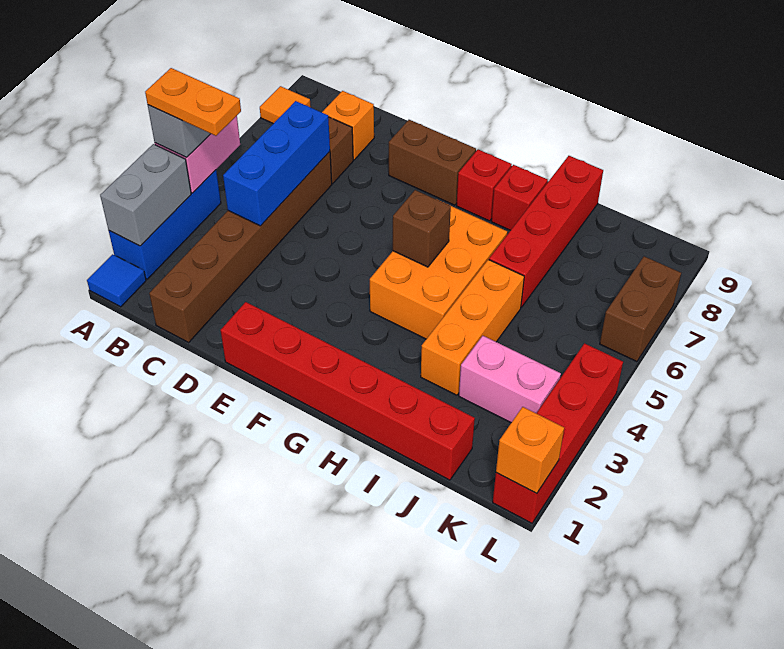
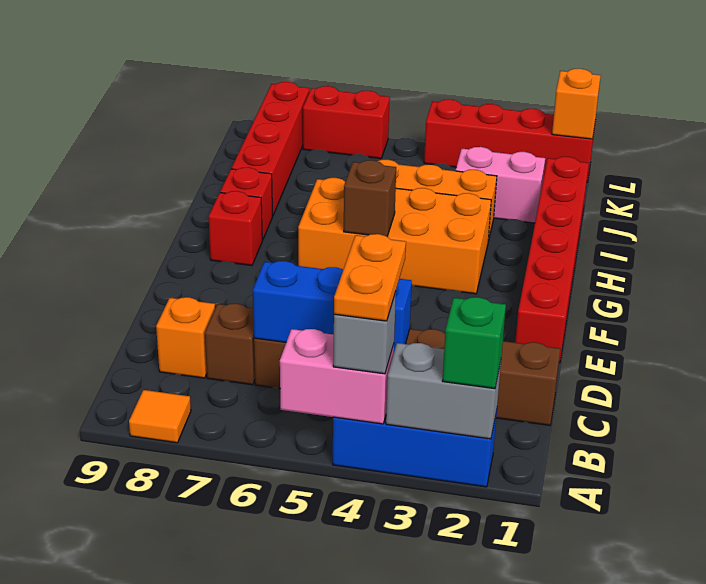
blue tile A1 level 1 -> none
none -> green brick A2 level 3
brown brick E8:F8 level 1 -> none
orange brick G4:H6 level 1 -> orange brick G3:H6 level 1
red brick I6:I9 level 1 -> red brick I8:L8 level 1
pink brick J3:K3 level 1 -> pink brick J2:J3 level 1
brown brick L6:L7 level 1 -> red brick L6:L7 level 1

